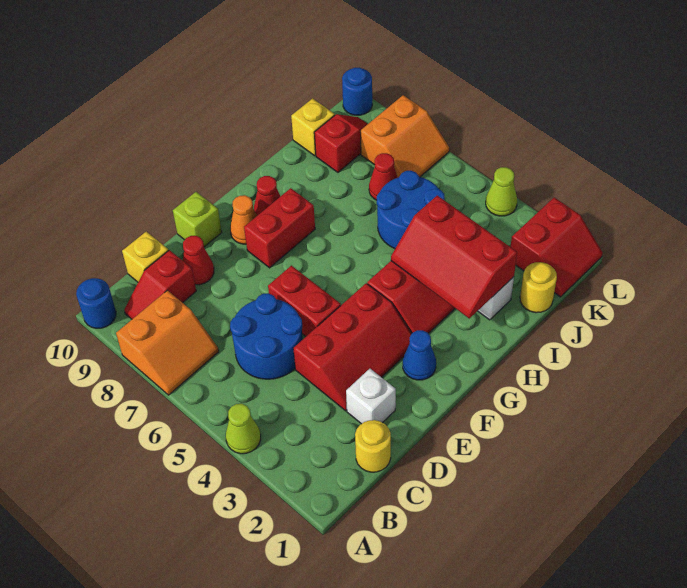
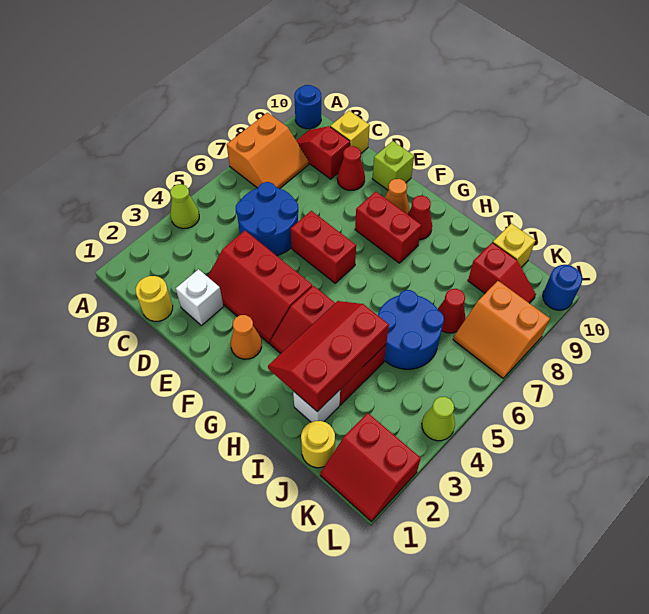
orange slope A7:B8 level 1 top 8 -> orange slope A7:B8 level 1 top A
red brick E5:E6 level 1 -> red brick E6:F6 level 1
blue cone F2 level 1 -> orange cone F2 level 1

